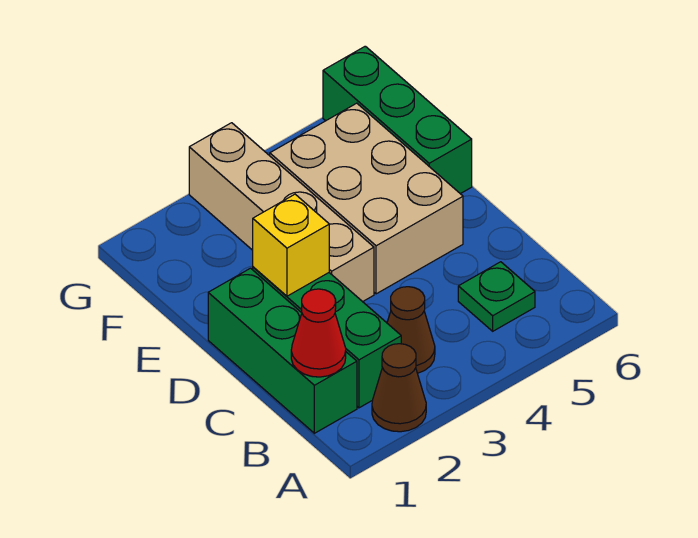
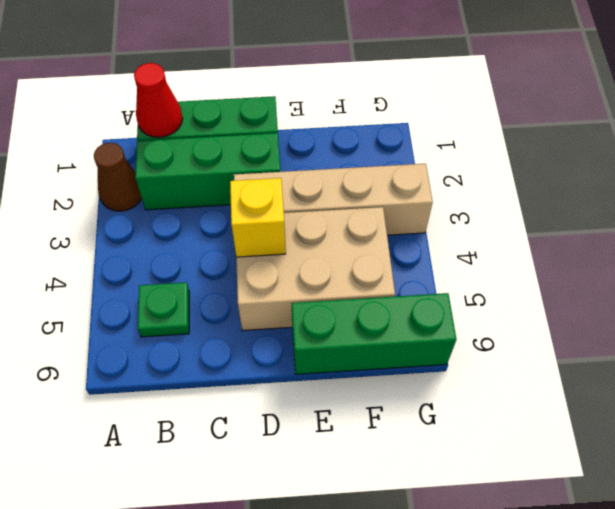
brown cone B3 level 1 -> none
yellow brick D2 level 2 -> yellow brick D4 level 2

